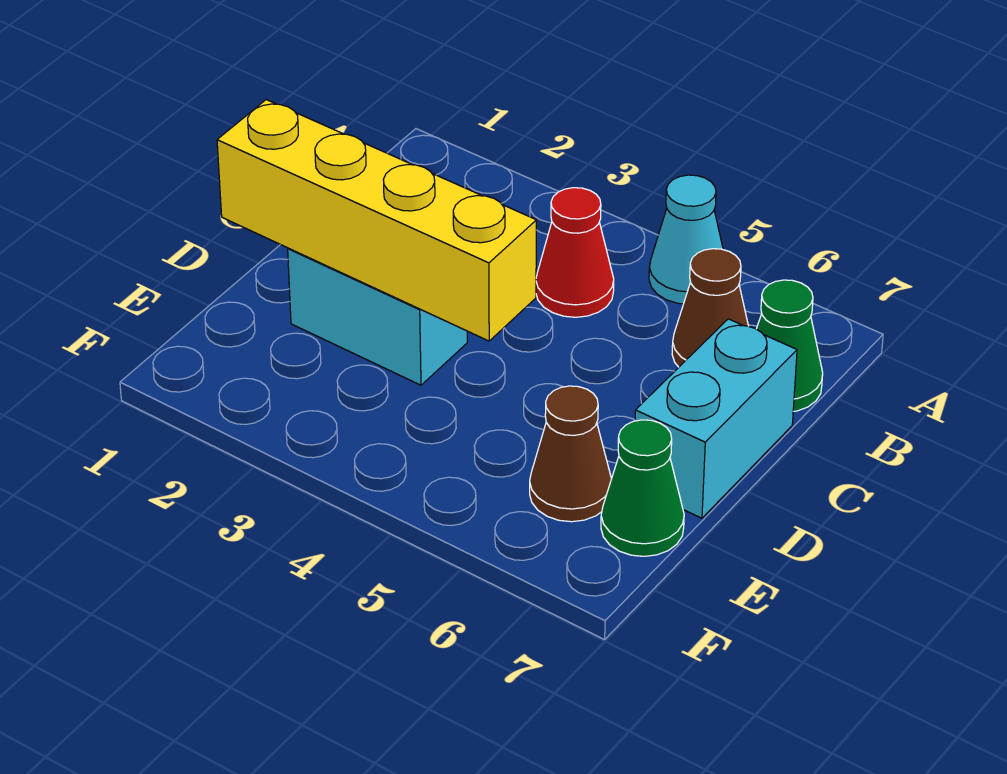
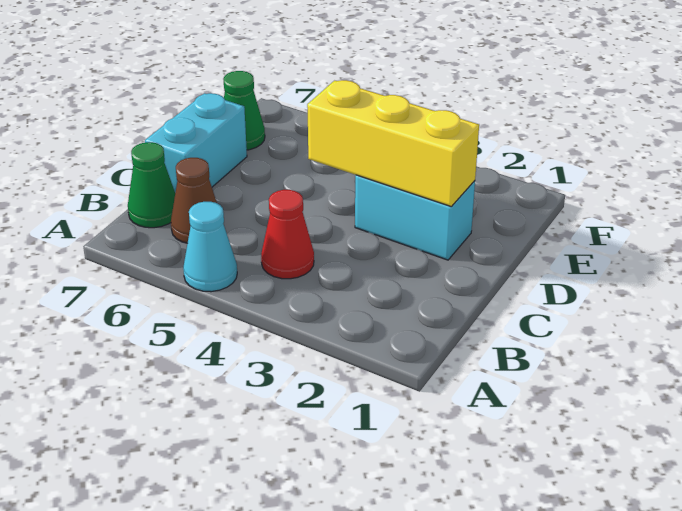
yellow brick D1:D4 level 2 -> yellow brick D2:D4 level 2
brown cone E6 level 1 -> none

